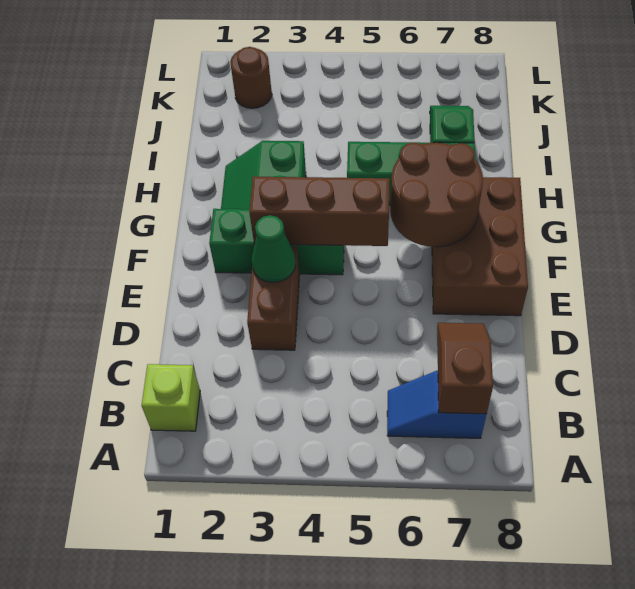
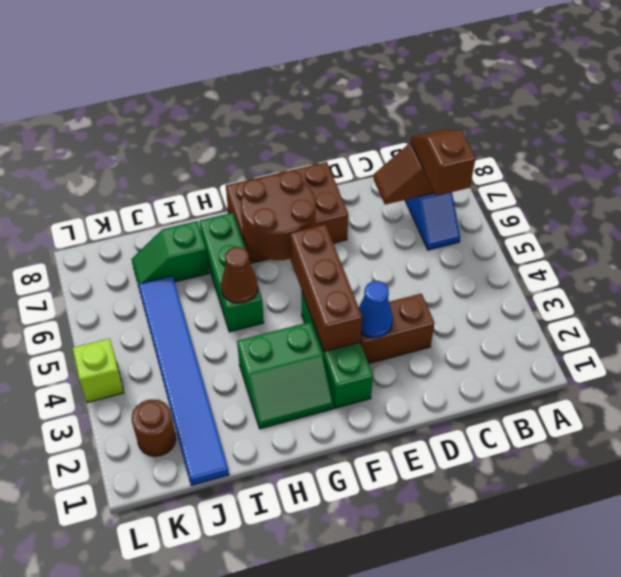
lime brick B1 level 1 -> lime brick L4 level 1
none -> brown slope B6:B7 level 3 top 6
green cone E3 level 2 -> blue cone E3 level 2
none -> brown cone H5 level 2
none -> blue tile J1:J6 level 1

